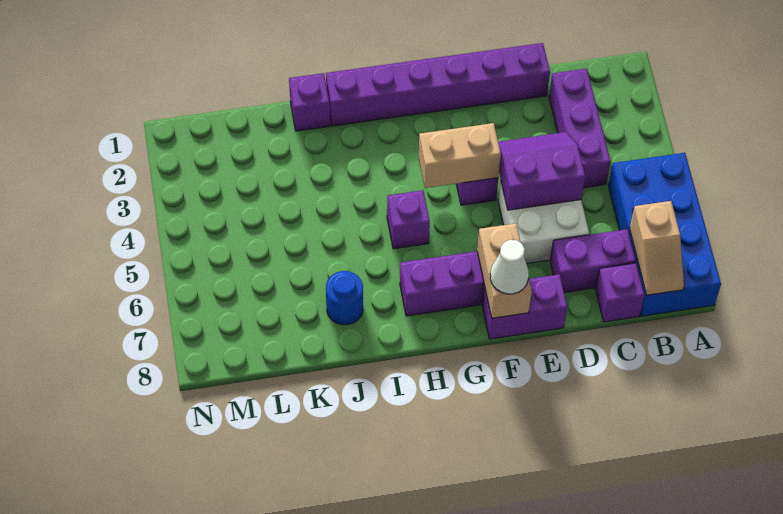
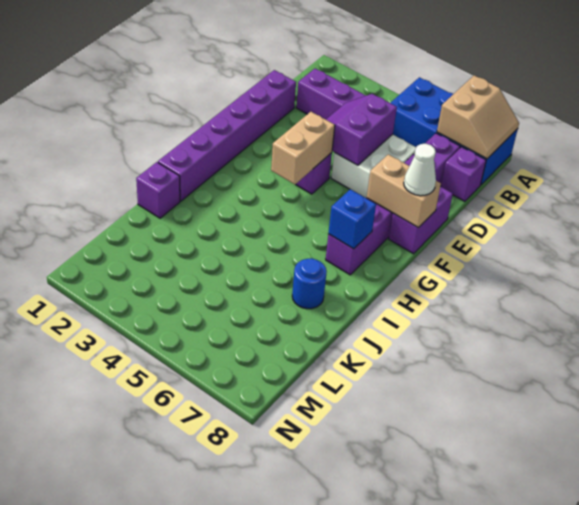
tan slope B7:B8 level 2 top 7 -> tan slope A7:B8 level 2 top 7
purple brick H5 level 1 -> none
none -> blue brick H7 level 2

